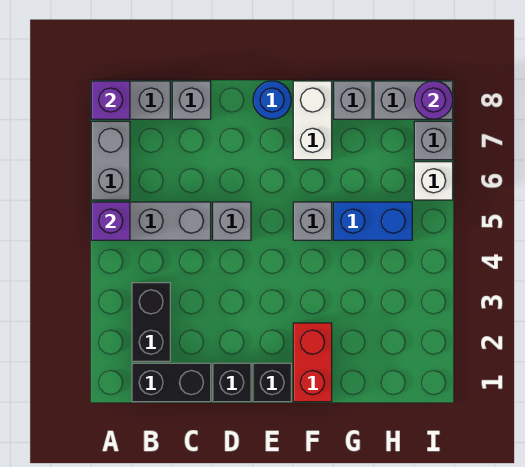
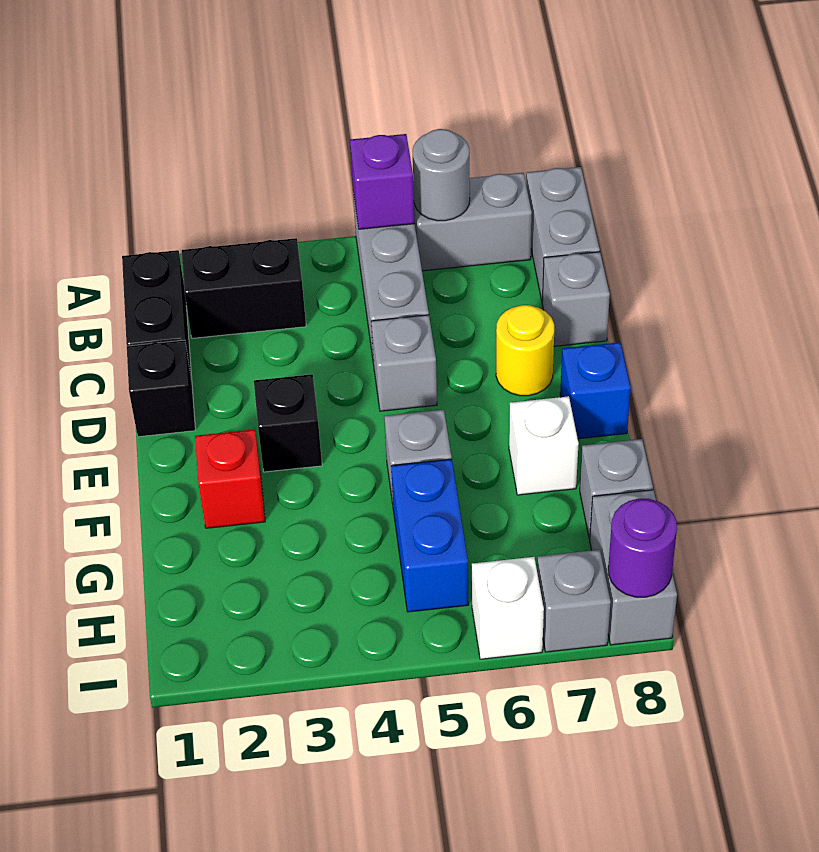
none -> grey round brick A6 level 2
purple brick A8 level 2 -> none
none -> yellow round brick D7 level 1
black brick E1 level 1 -> black brick E3 level 1
blue round brick E8 level 1 -> blue brick E8 level 1
red brick F1:F2 level 1 -> red brick F2 level 1
white brick F7:F8 level 1 -> white brick F7 level 1

